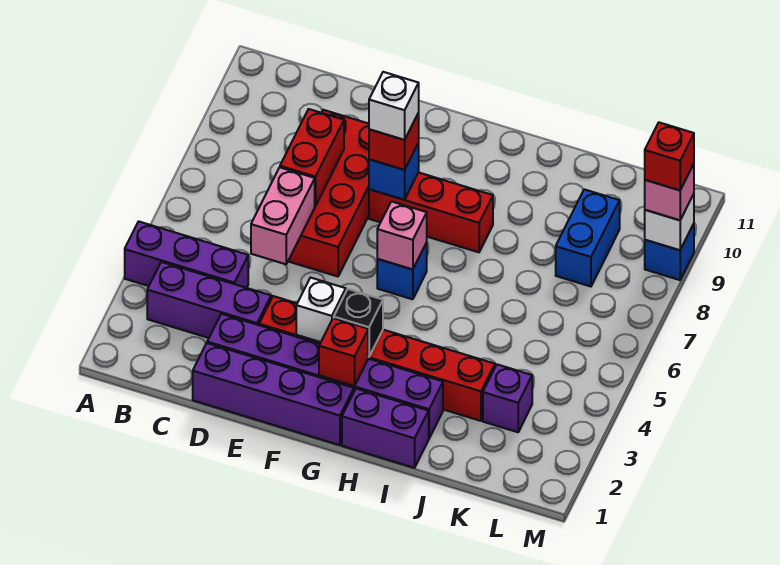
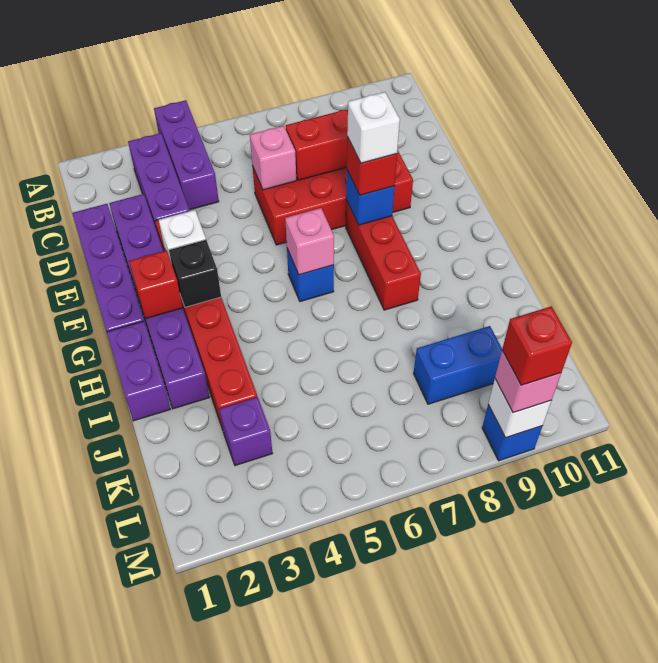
pink brick D5:D6 level 2 -> pink brick D6 level 2

